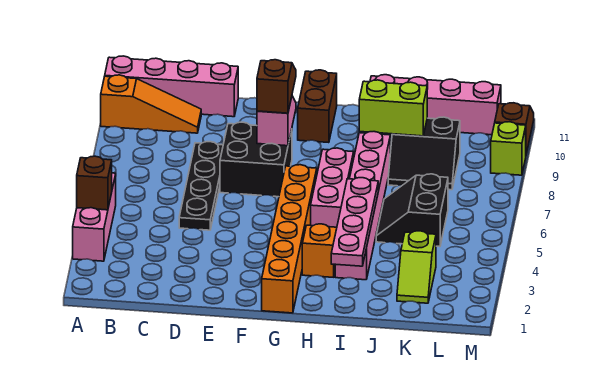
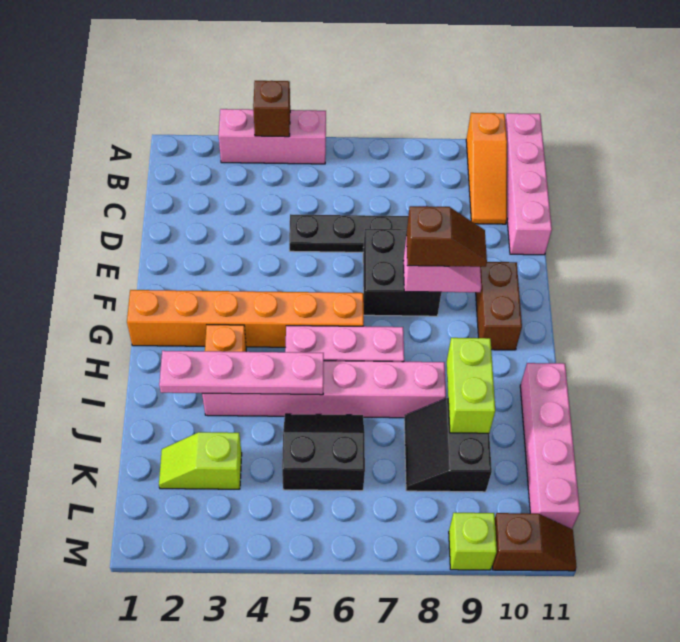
brown brick G10:G11 level 1 -> brown brick F10:G10 level 1

